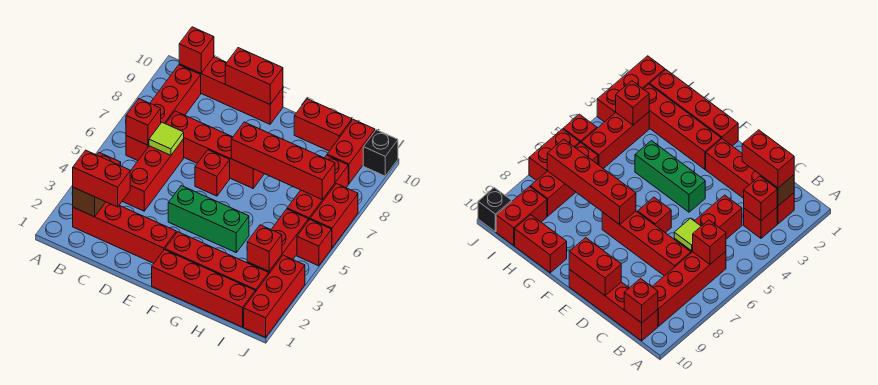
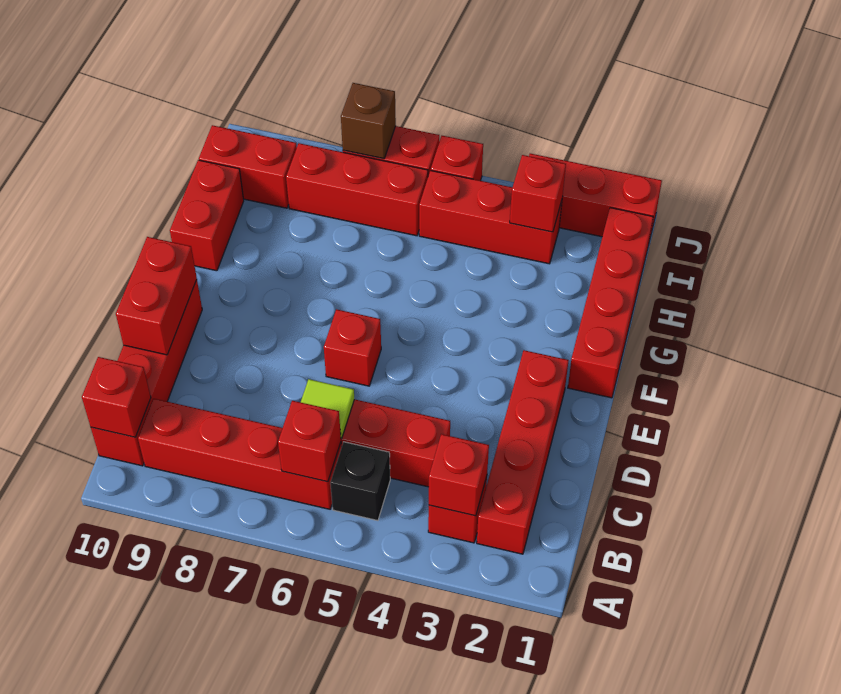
brown brick B2 level 2 -> brown brick J7 level 2
red brick B2:C2 level 3 -> none
red brick C7:F7 level 1 -> none
green brick E4:G4 level 1 -> none
red brick F2:I2 level 1 -> none
red brick F7:I7 level 2 -> none
black brick J10 level 1 -> black brick B5 level 1

